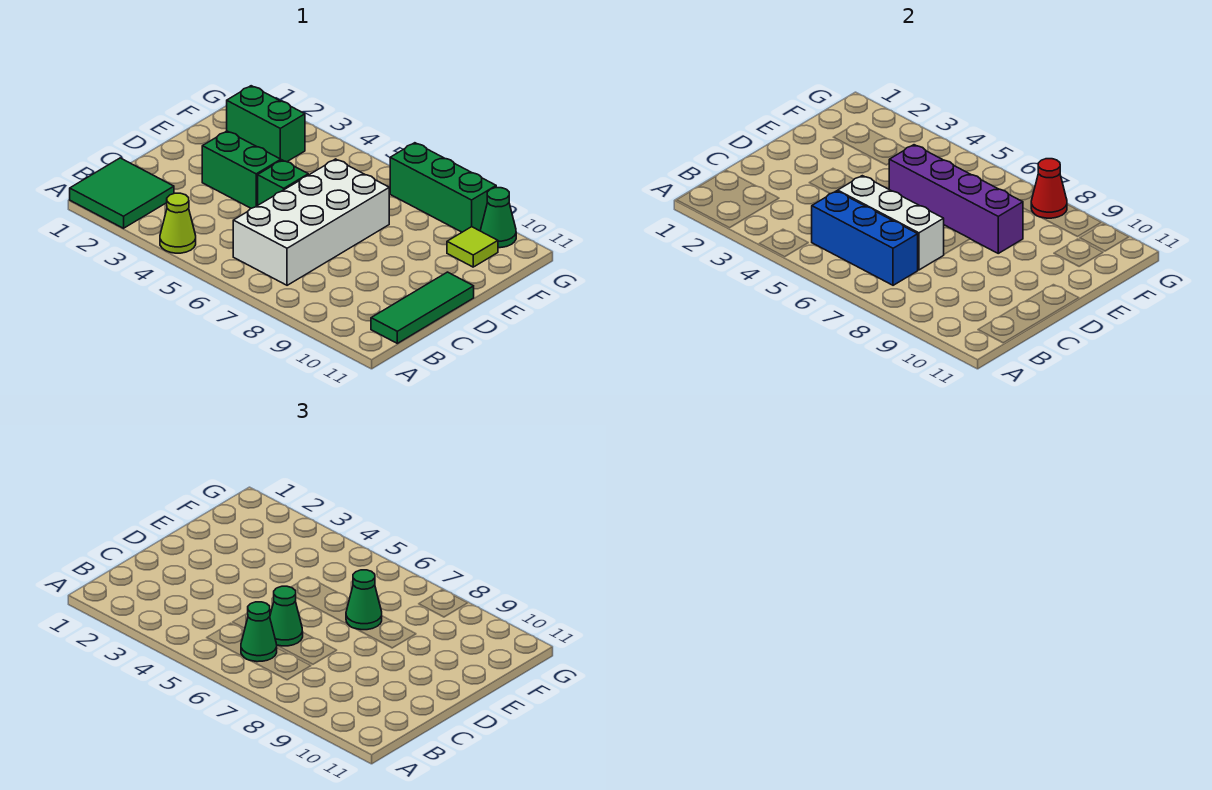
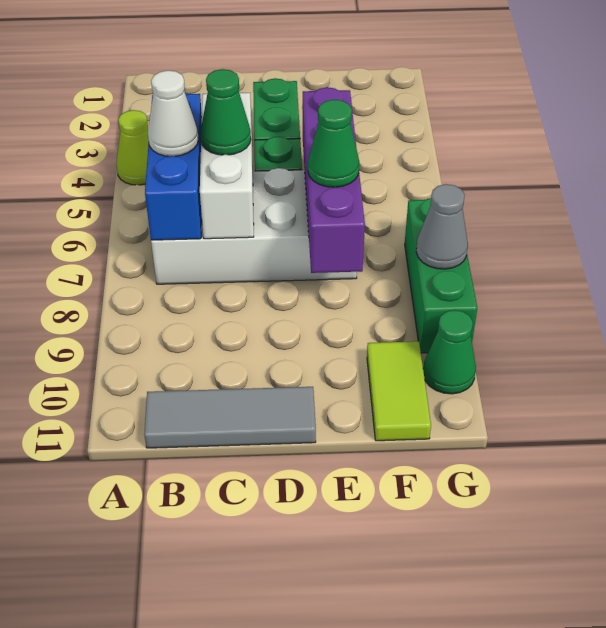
green tile A1:B2 level 1 -> none
green cone B6 level 3 -> white cone B6 level 3
green tile B11:D11 level 1 -> grey tile B11:D11 level 1
green brick F2:F3 level 1 -> none
lime tile F10 level 1 -> lime tile F10:F11 level 1
red cone G8 level 2 -> grey cone G8 level 2

